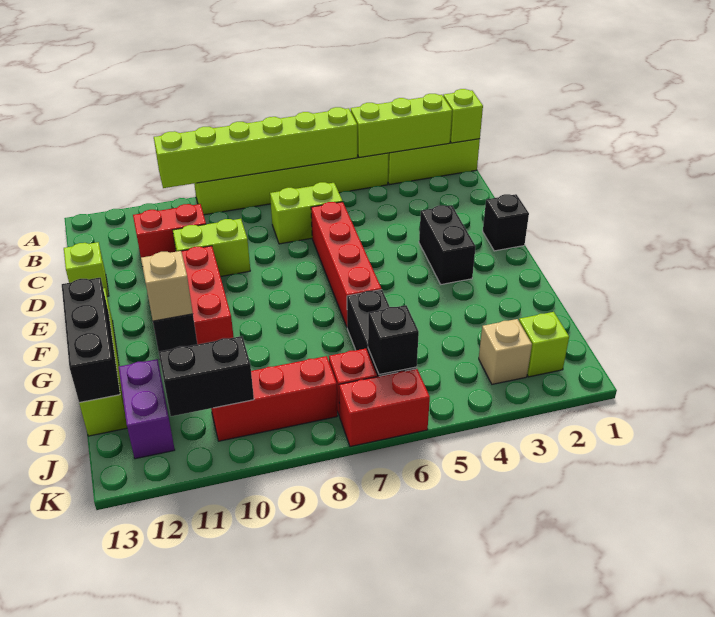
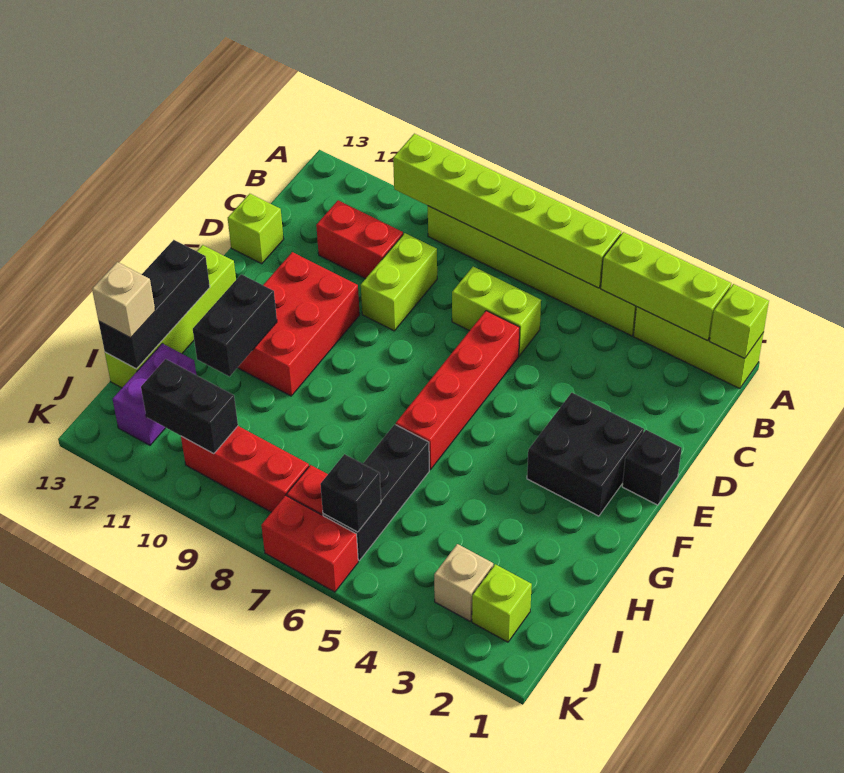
lime brick D9:D10 level 1 -> lime brick C9:D9 level 1
black brick E3:F3 level 1 -> black brick E2:F3 level 1
tan brick H11 level 3 -> tan brick I13 level 3

